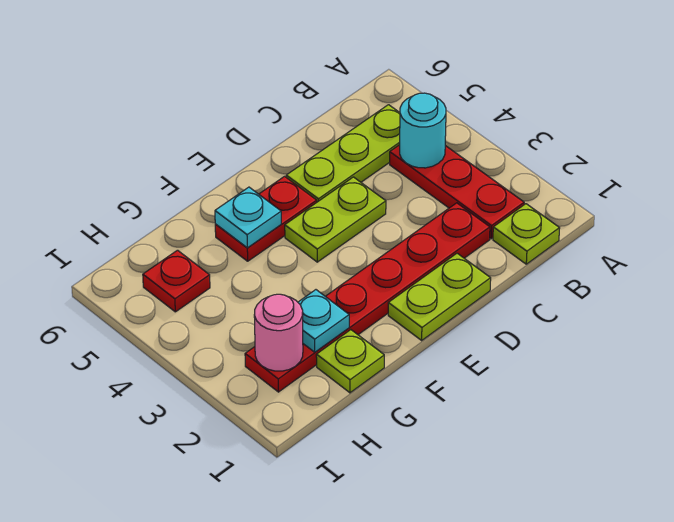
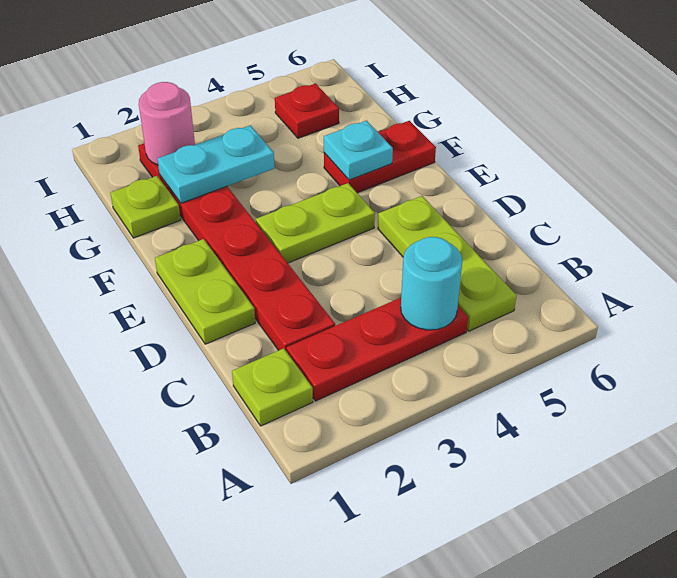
lime plate D4:E4 level 1 -> lime plate E3:E4 level 1
red plate E5:F5 level 1 -> red plate F5:F6 level 1
cyan plate G2 level 2 -> cyan plate G2:G3 level 2

